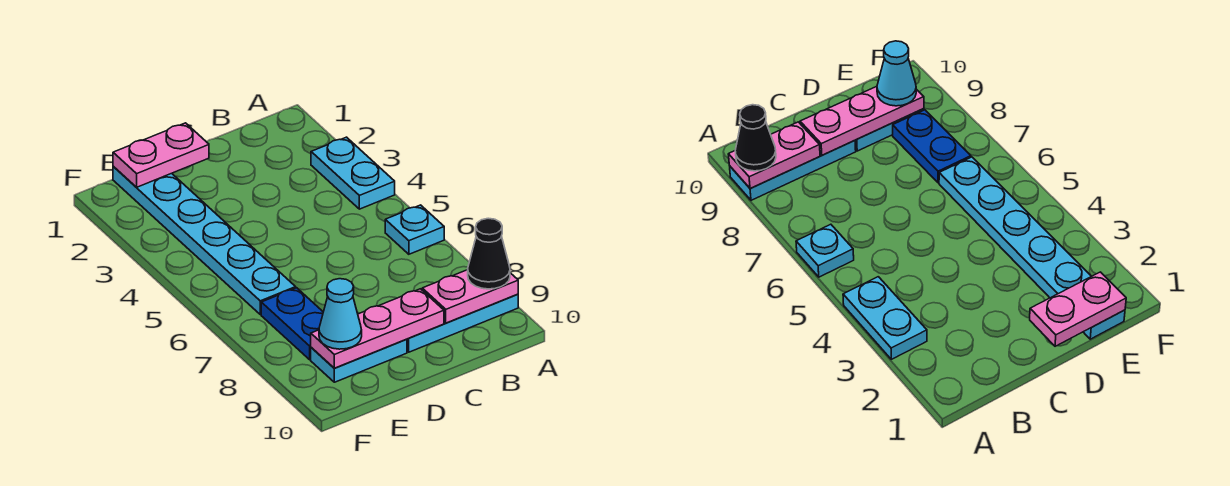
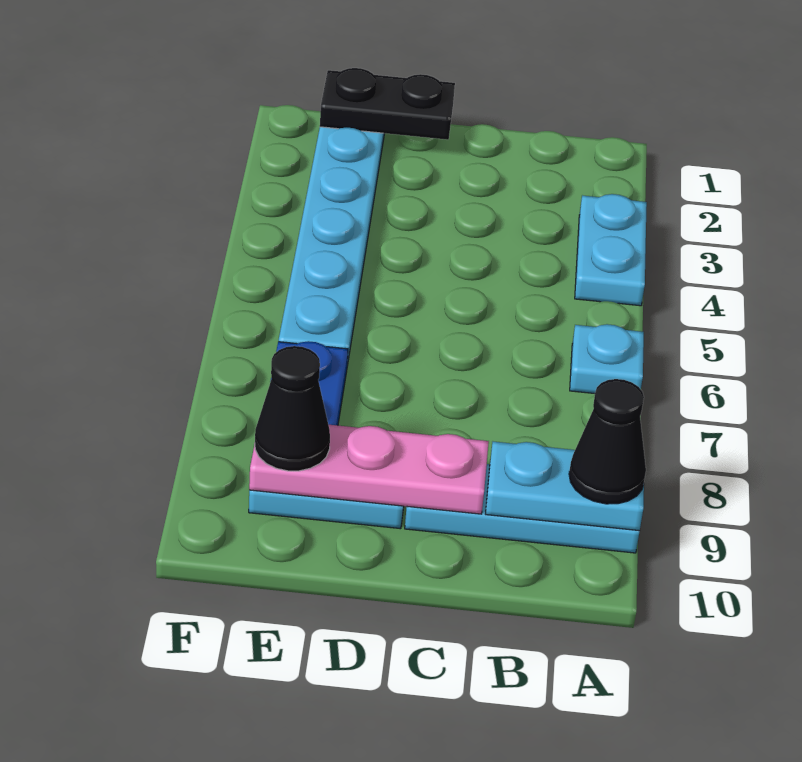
pink plate A9:B9 level 2 -> cyan plate A9:B9 level 2
pink plate D1:E1 level 2 -> black plate D1:E1 level 2
cyan cone E9 level 3 -> black cone E9 level 3

